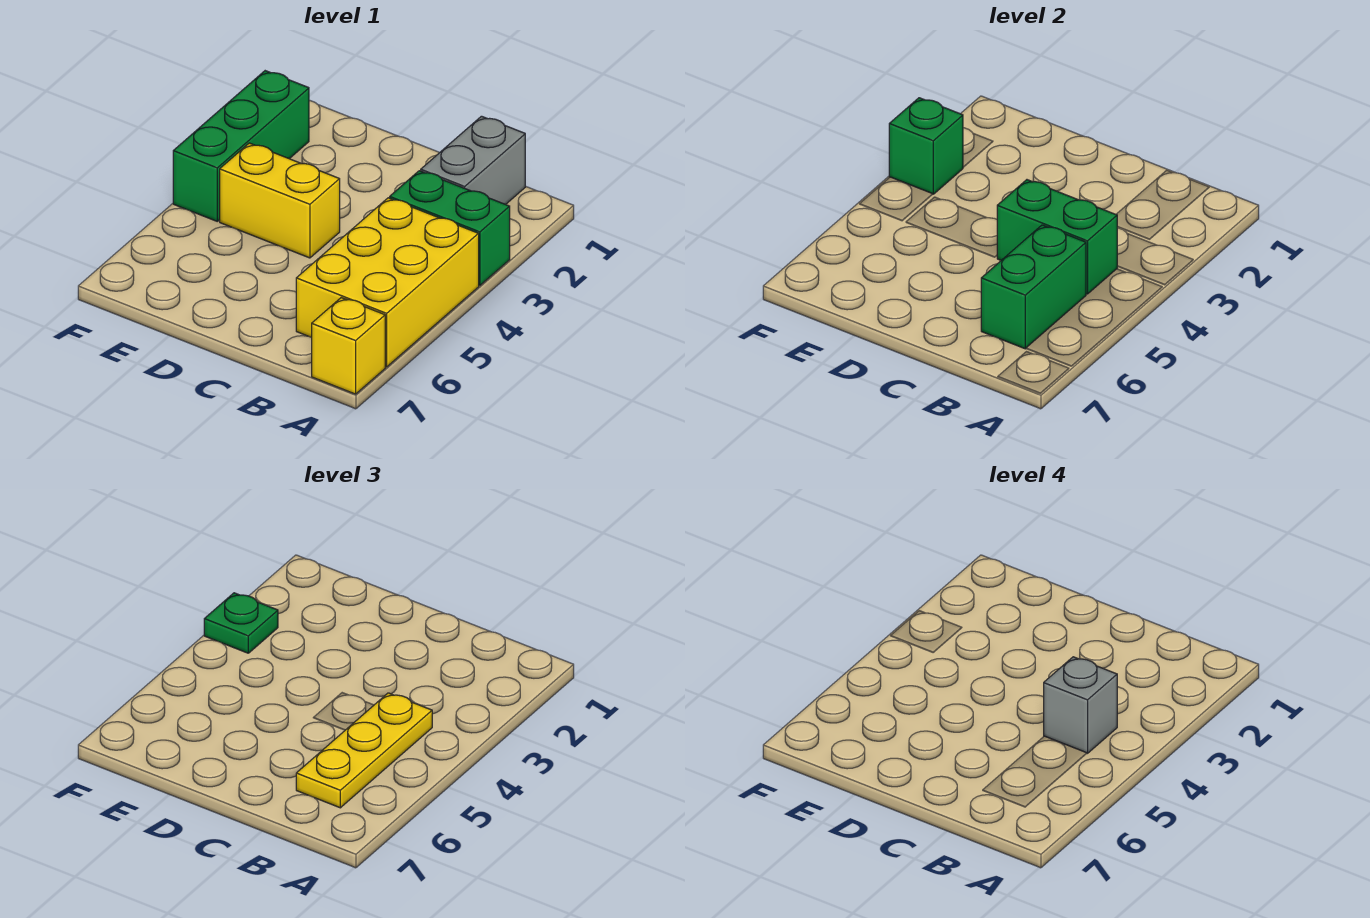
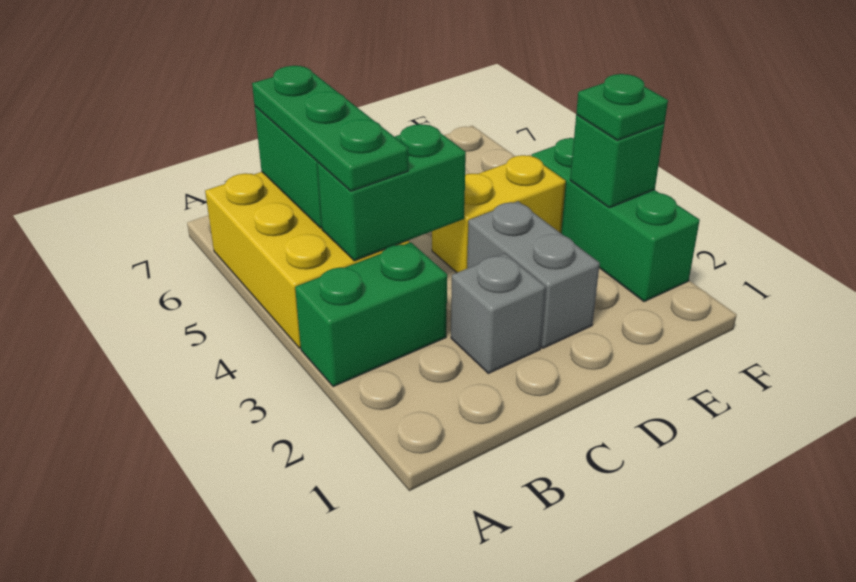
yellow brick A7 level 1 -> none
grey brick B1:B2 level 1 -> grey brick D2:D3 level 1
yellow plate B4:B6 level 3 -> green plate B4:B6 level 3
grey brick B4 level 4 -> grey brick C2 level 1

